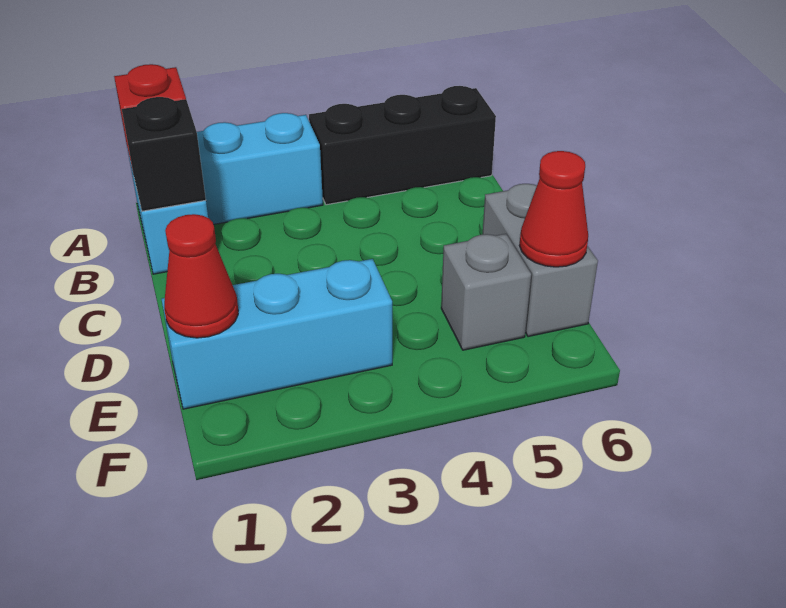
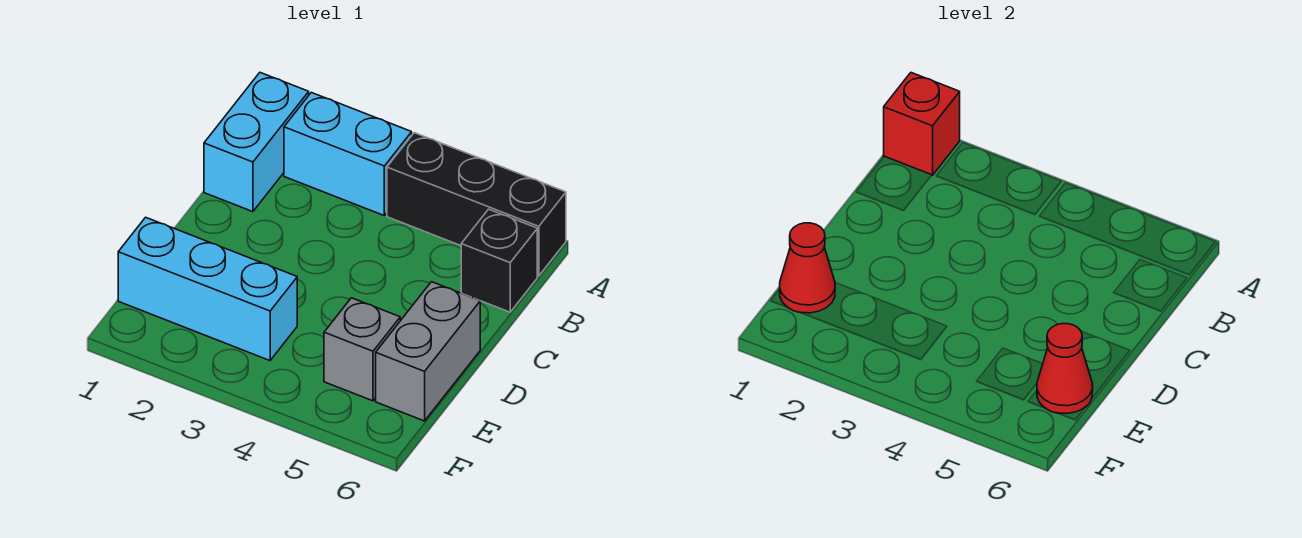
black brick B1 level 2 -> black brick B6 level 1

